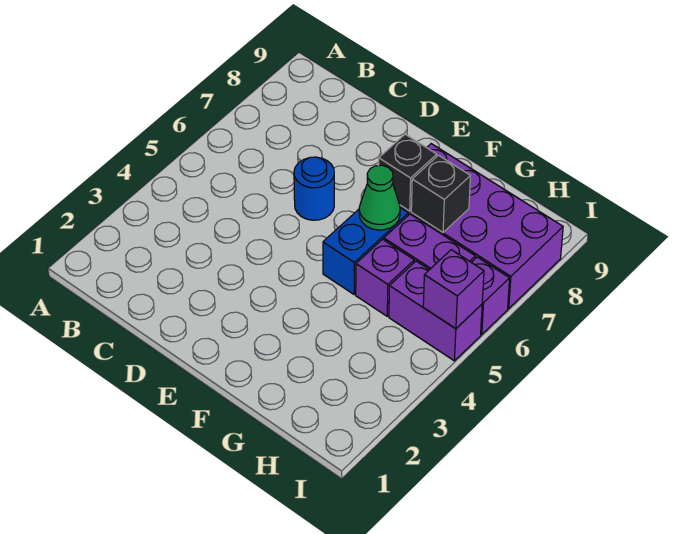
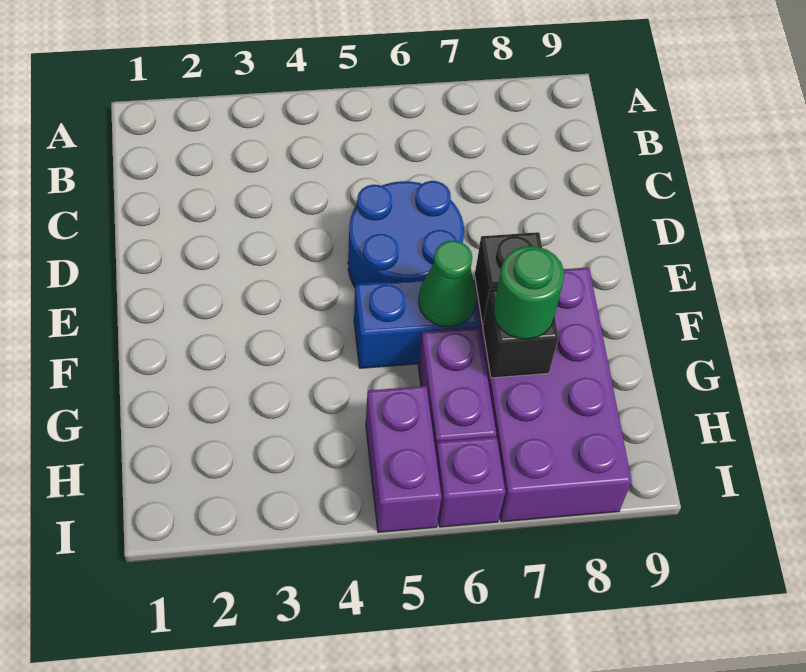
blue round brick D6 level 1 -> blue round brick D5:E6 level 1
purple brick G5 level 1 -> none
none -> green round brick G7 level 3
purple brick I5 level 2 -> none

